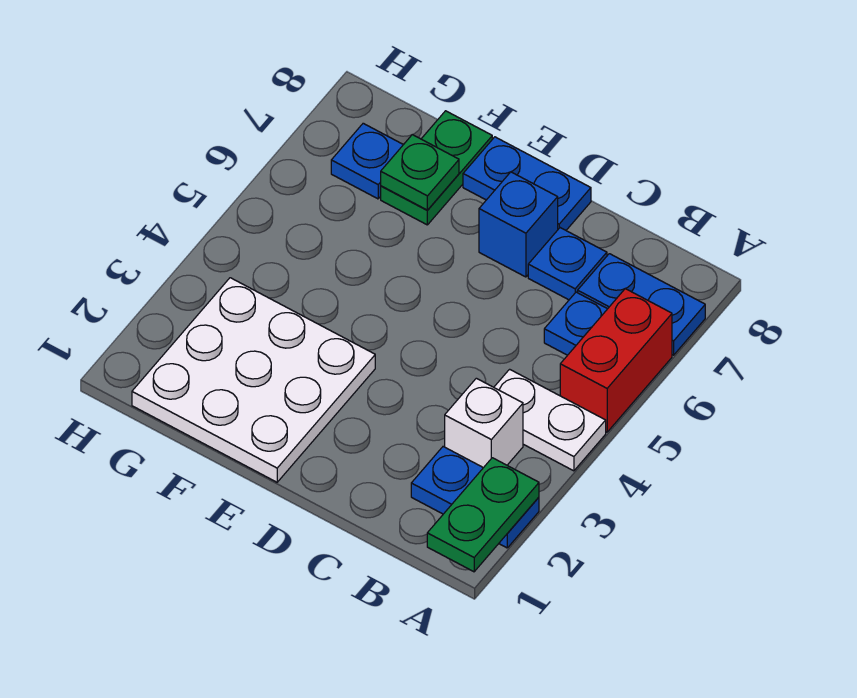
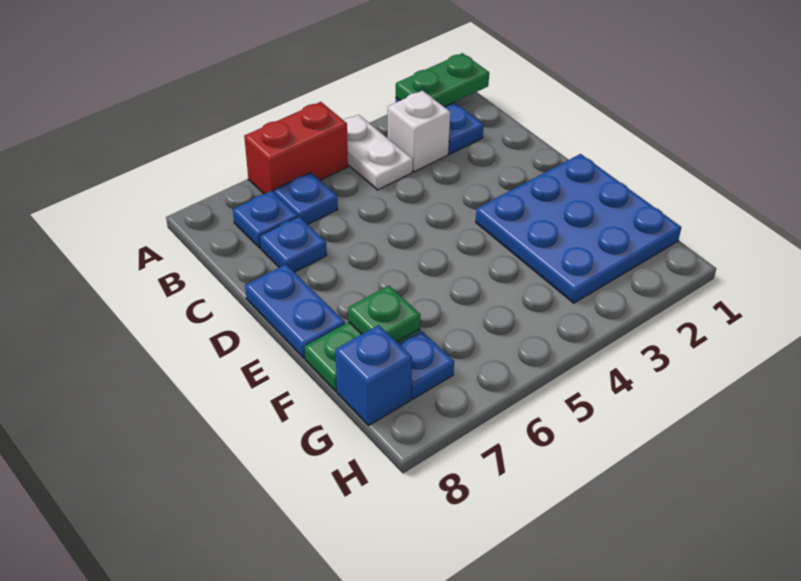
blue plate A7:B7 level 1 -> blue plate B7 level 1
blue brick D7 level 1 -> blue brick G8 level 1
white plate E1:G3 level 1 -> blue plate E1:G3 level 1

